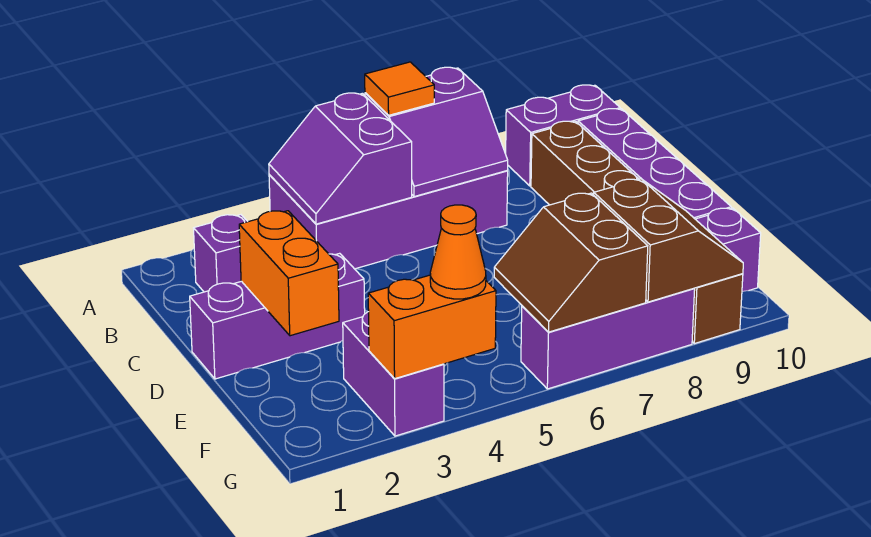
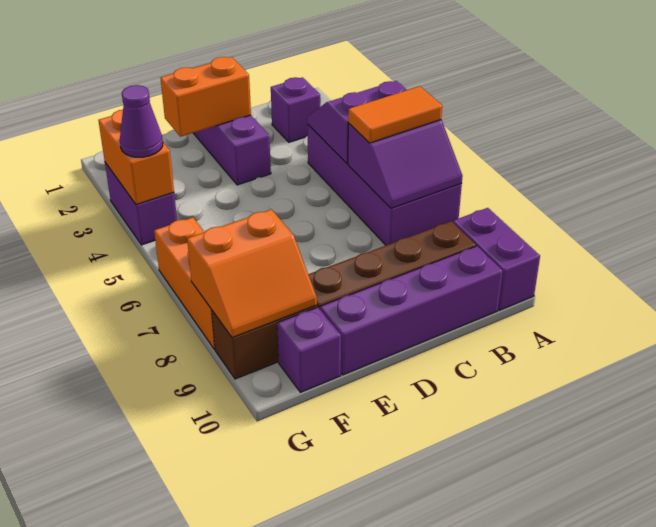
purple slope A6:B7 level 2 top A -> purple slope A6:B7 level 2 top 6
orange tile A6 level 3 -> orange tile A6:B6 level 3
purple brick F3:G3 level 1 -> purple brick G3:G4 level 1
brown slope F6:G7 level 2 top 7 -> none
brown slope F8:G9 level 2 top 8 -> orange slope F8:G9 level 2 top 8
orange cone G4 level 3 -> purple cone G4 level 3
purple brick G6:G8 level 1 -> orange brick G6:G8 level 1

